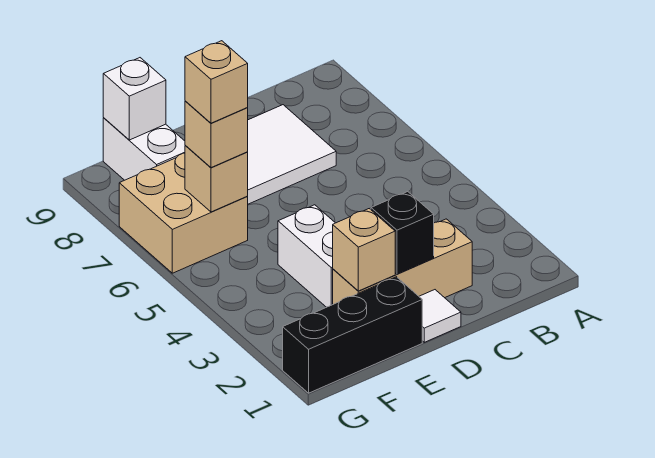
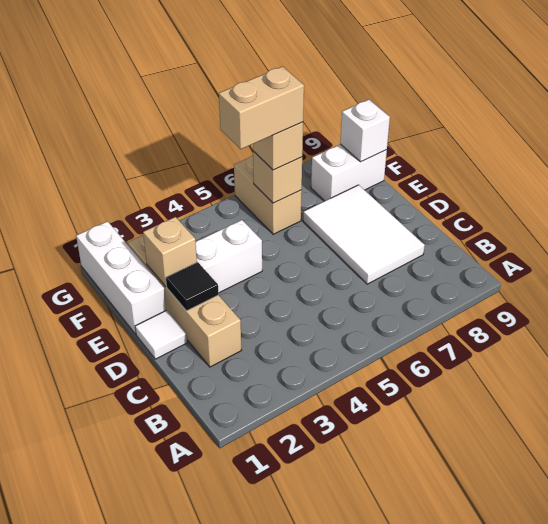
tan brick C2:E2 level 1 -> tan brick C2:F2 level 1
black brick D2 level 2 -> black tile D2 level 2
black brick E1:G1 level 1 -> white brick E1:G1 level 1
tan brick F6:G7 level 1 -> tan brick F6:G6 level 1
tan brick F6 level 4 -> tan brick F5:F6 level 4

